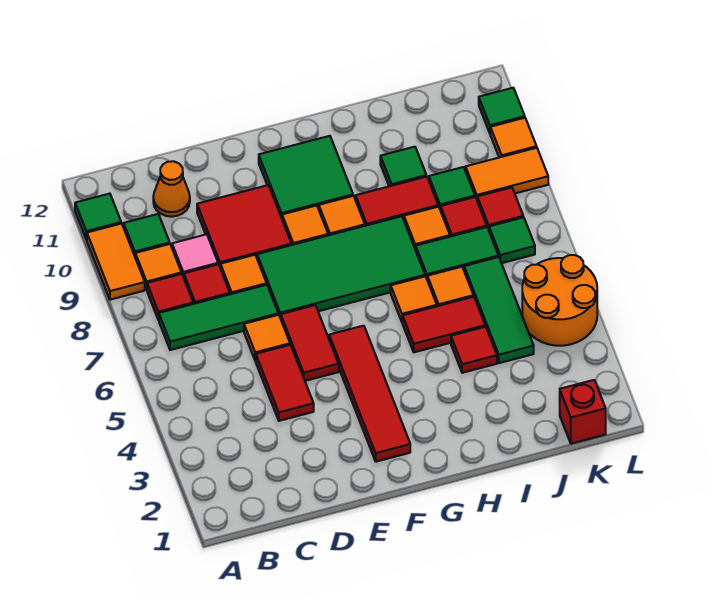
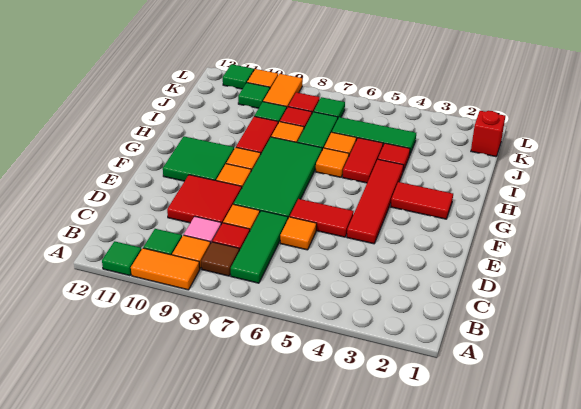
red tile B8 level 1 -> brown tile B8 level 1
orange cone C11 level 1 -> none
red tile D4:D5 level 1 -> red tile G2:G3 level 1
red tile F2:F5 level 1 -> red tile E4:H4 level 1
green tile I10 level 1 -> green tile K10 level 1
orange round brick K4:L5 level 1 -> none

